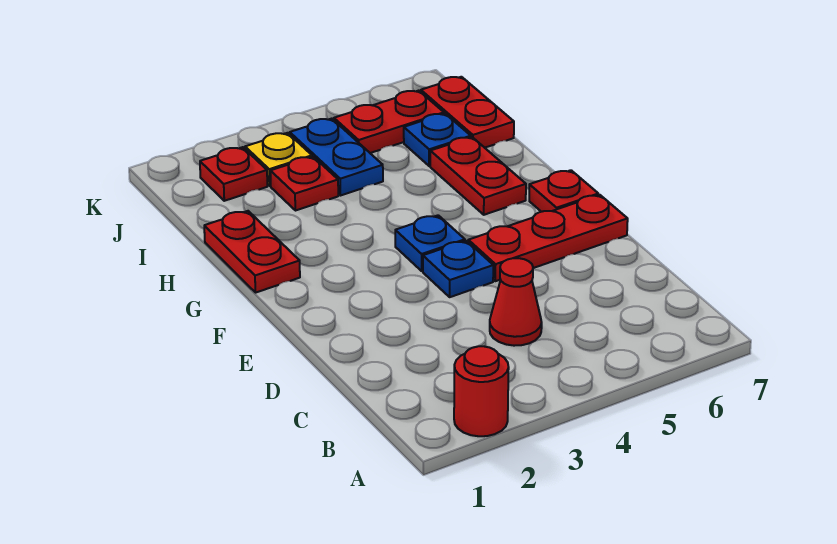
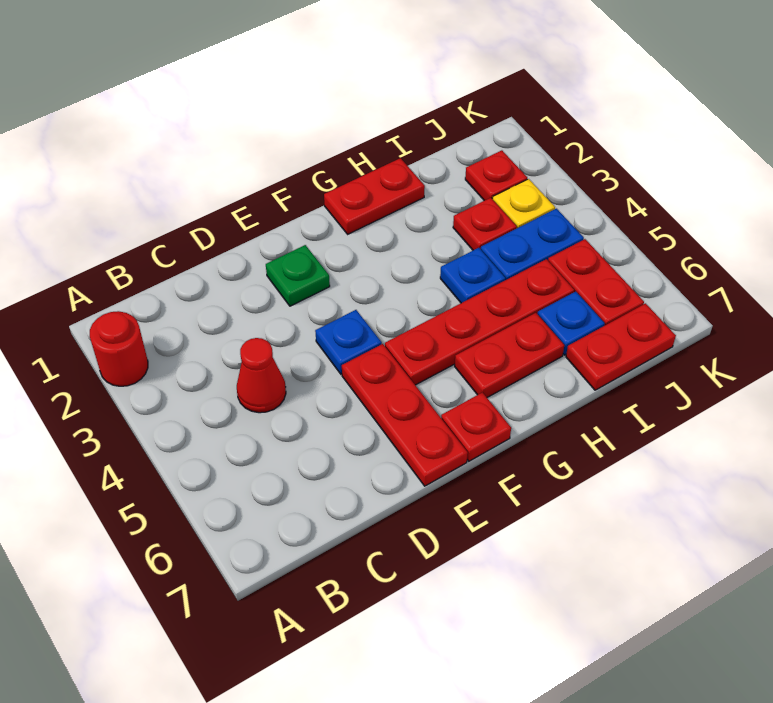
none -> green plate E2 level 1
blue plate F4 level 1 -> blue plate H4 level 1
none -> red plate F5:I5 level 1

